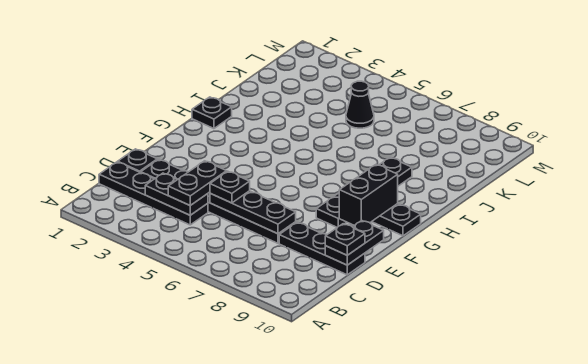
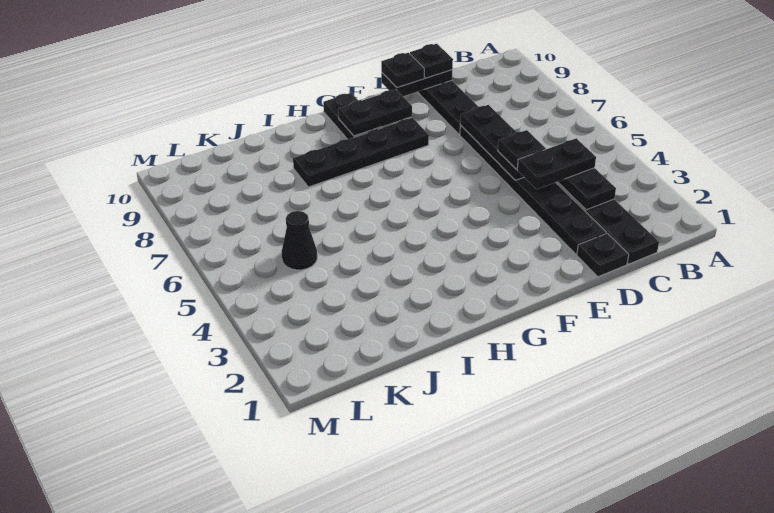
black brick F9:G9 level 2 -> black plate F9:G9 level 2
black plate H1 level 1 -> black plate E10 level 3

